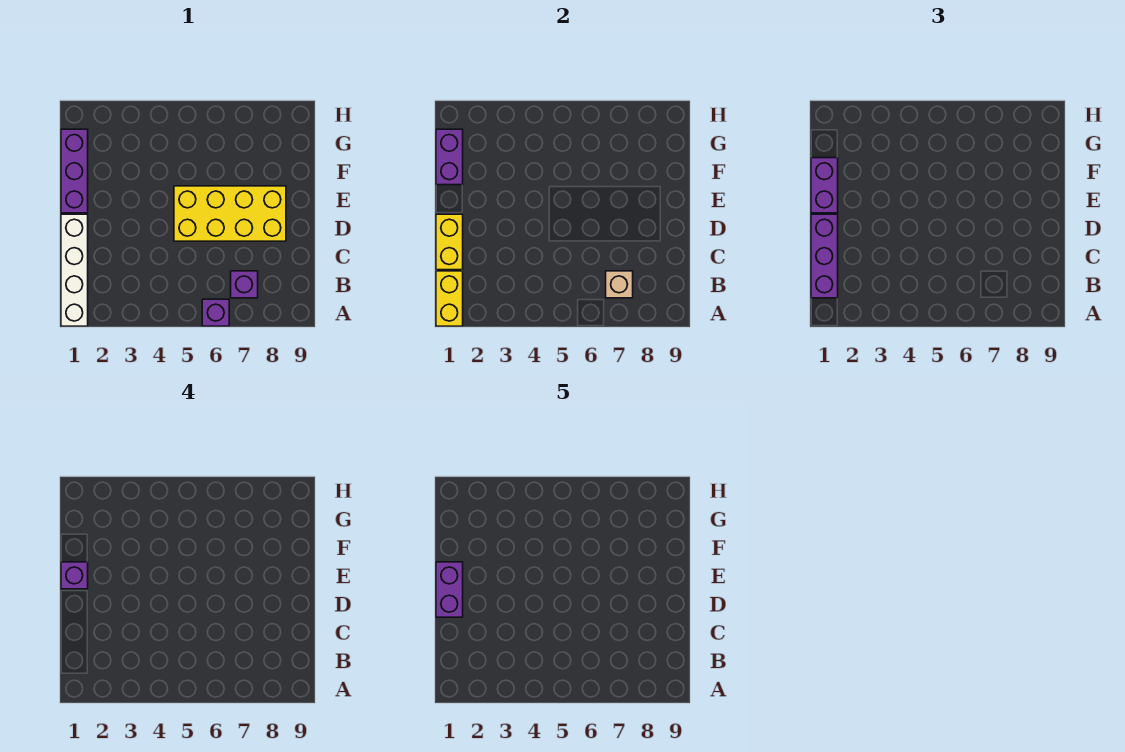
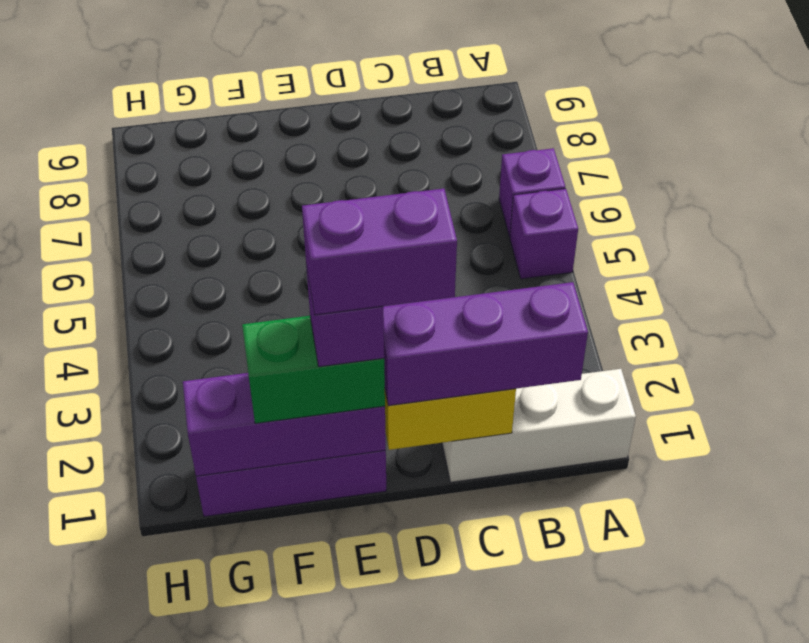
white brick A1:D1 level 1 -> white brick A1:C1 level 1
yellow brick A1:B1 level 2 -> none
purple brick B7 level 1 -> purple brick A5 level 1
tan brick B7 level 2 -> none
yellow brick D5:E8 level 1 -> none
purple brick E1:F1 level 3 -> green brick E1:F1 level 3
purple brick F1:G1 level 2 -> purple brick E1:G1 level 2

